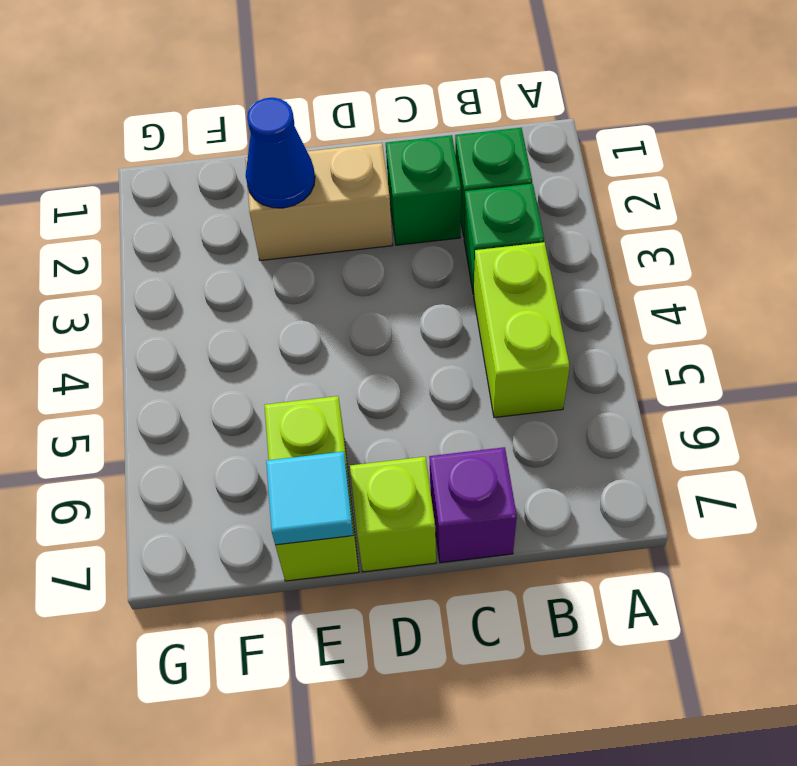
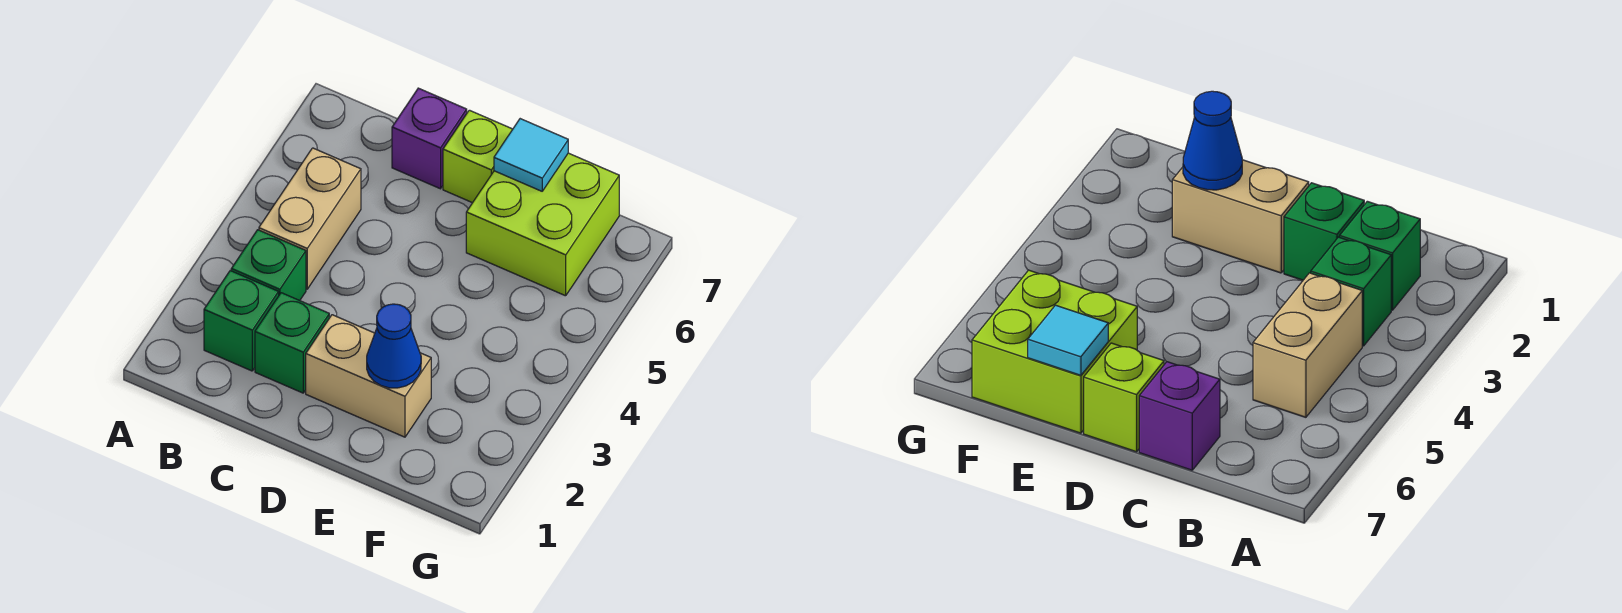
lime brick B4:B5 level 1 -> tan brick B4:B5 level 1
lime brick E6:E7 level 1 -> lime brick E6:F7 level 1

